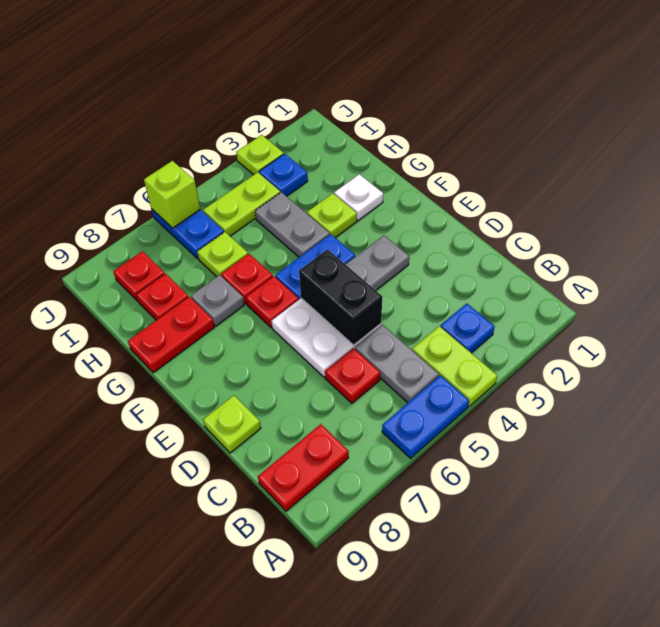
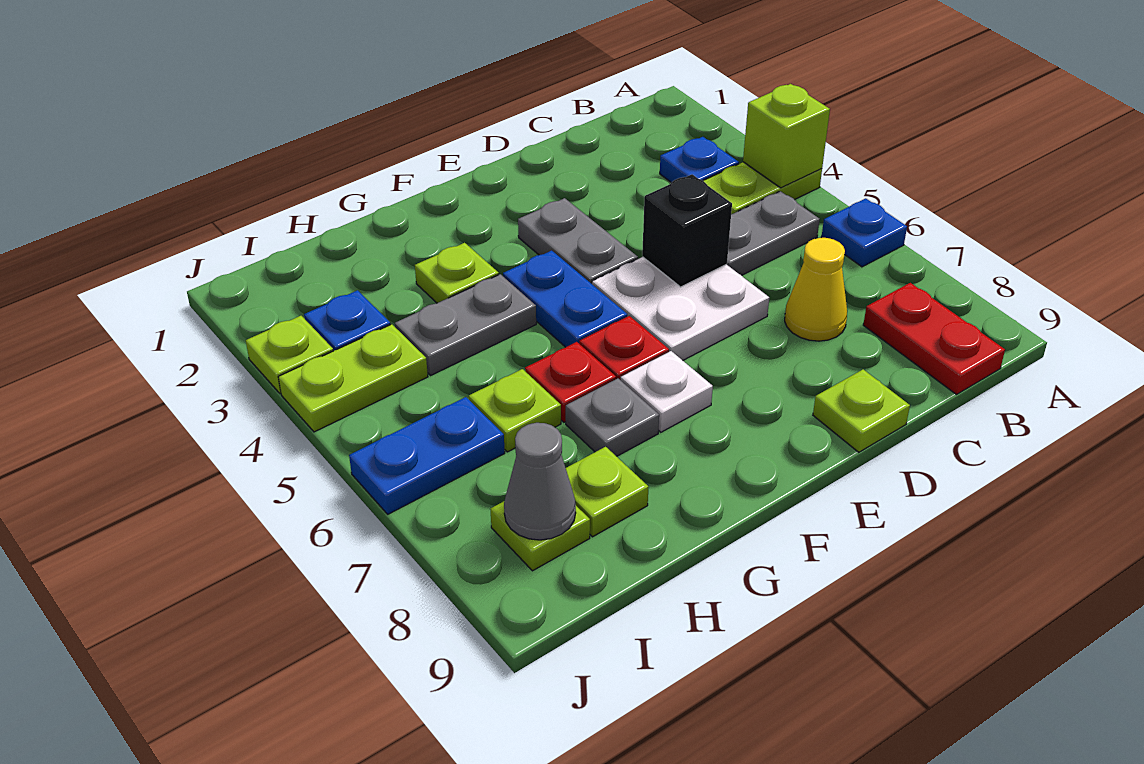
blue plate A5:A6 level 1 -> blue plate A6 level 1
red plate C6 level 1 -> none
none -> yellow cone C7 level 1
black brick D5:E5 level 2 -> black brick D5 level 2
white plate G2 level 1 -> white plate F7 level 1
red plate G8:G9 level 1 -> none
red plate H8 level 1 -> lime plate H8 level 1
lime plate I4:I5 level 1 -> lime plate I4:J4 level 1
red plate I8 level 1 -> lime plate I8 level 1
none -> grey cone I8 level 2
lime brick J6 level 2 -> lime brick A4 level 2

